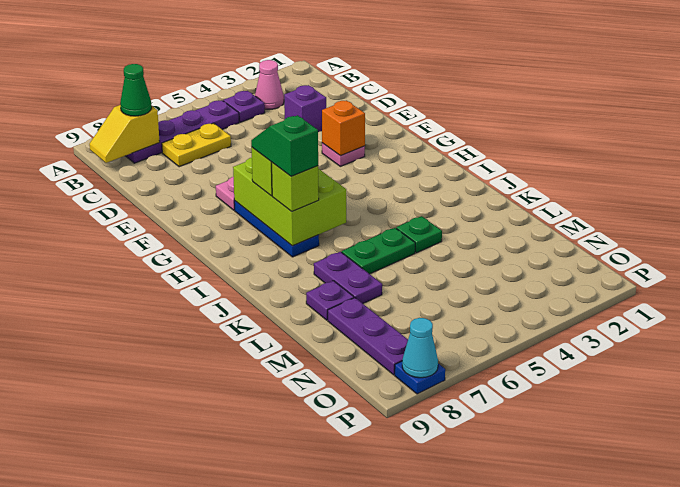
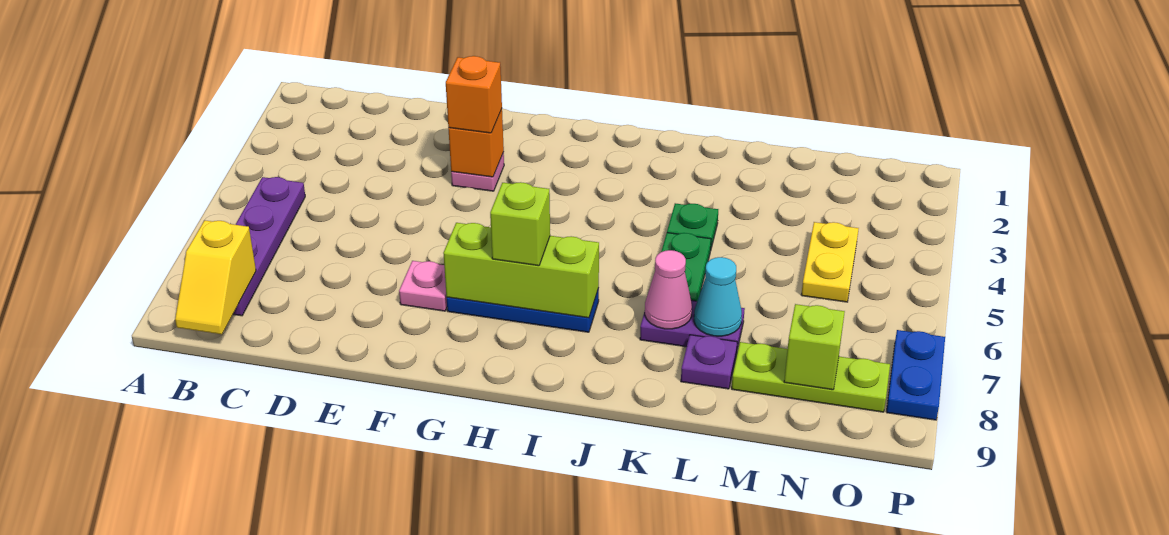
pink cone B3 level 1 -> pink cone K7 level 2
purple plate B4 level 1 -> none
green cone B8 level 3 -> none
yellow plate C6:C7 level 1 -> yellow plate N4:N5 level 1
purple brick D3 level 1 -> none
none -> orange brick F3 level 3
lime brick G6:I7 level 2 -> lime brick G7:I7 level 2
green slope H7:I7 level 4 top I -> none
lime brick I7 level 3 -> lime brick N8 level 2
purple plate M8:O8 level 1 -> lime plate M8:O8 level 1
blue plate P8 level 1 -> blue plate P7:P8 level 1
cyan cone P8 level 2 -> cyan cone L7 level 2

